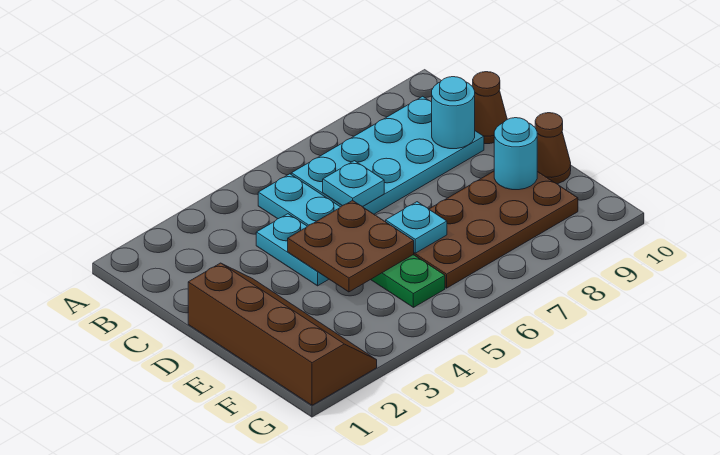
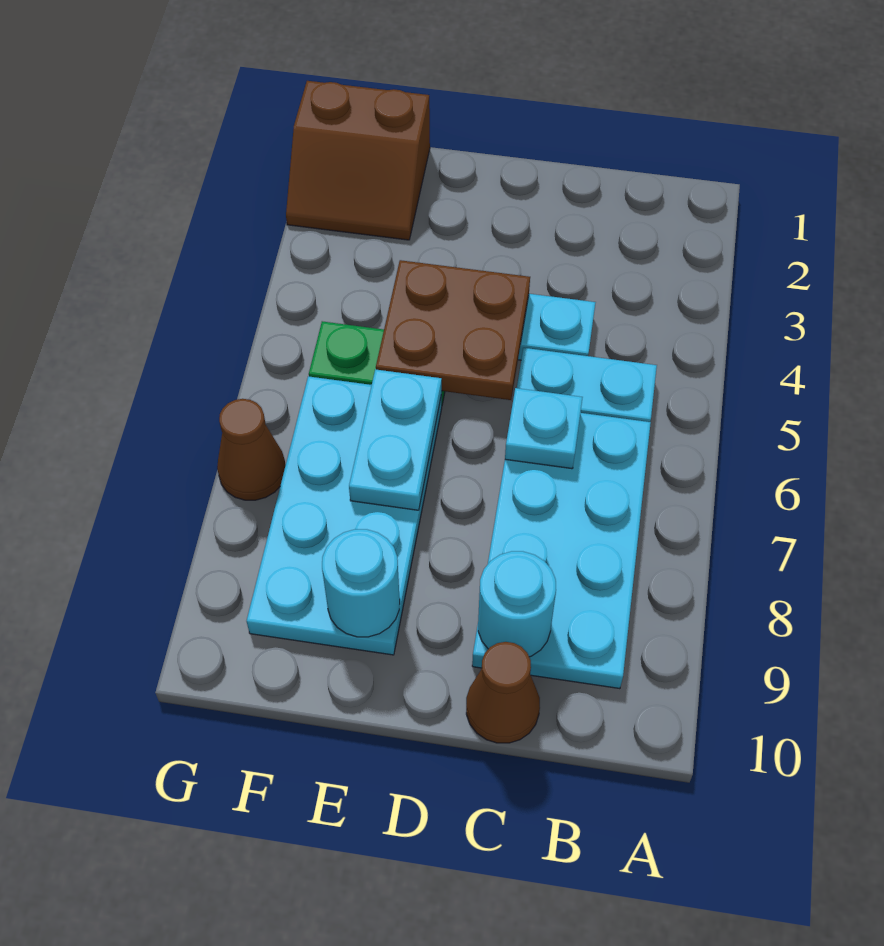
brown slope D1:G2 level 1 top 1 -> brown slope F1:G2 level 1 top 1
brown plate E6:F9 level 1 -> cyan plate E6:F9 level 1
cyan plate E6 level 2 -> cyan plate E6:E7 level 2
brown cone E10 level 1 -> brown cone G7 level 1

